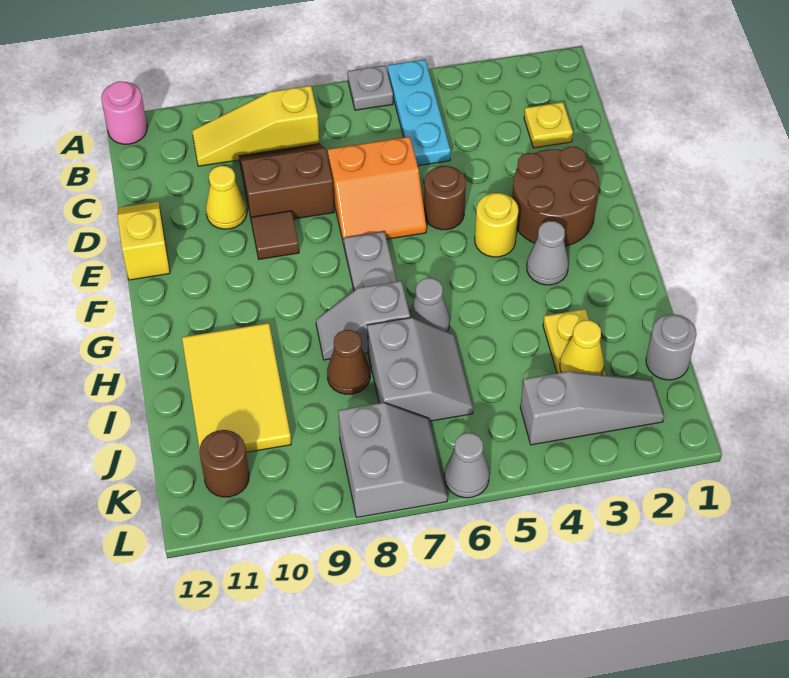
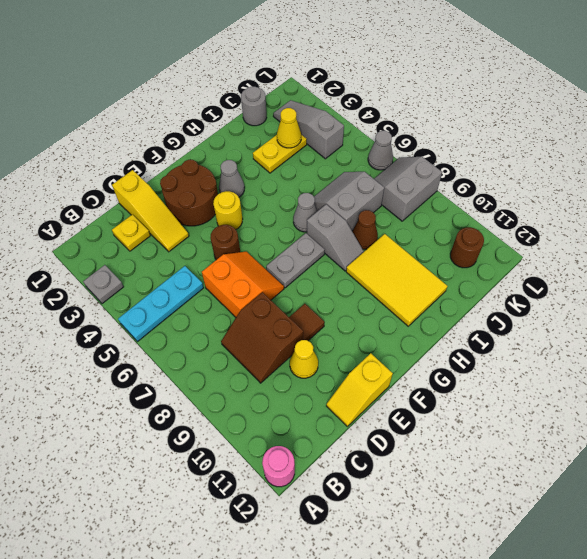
grey plate A6 level 1 -> grey plate A3 level 1
yellow slope B8:B10 level 1 top 8 -> yellow slope D1:D3 level 1 top 1
yellow tile H10:J11 level 1 -> yellow tile H9:I11 level 1

